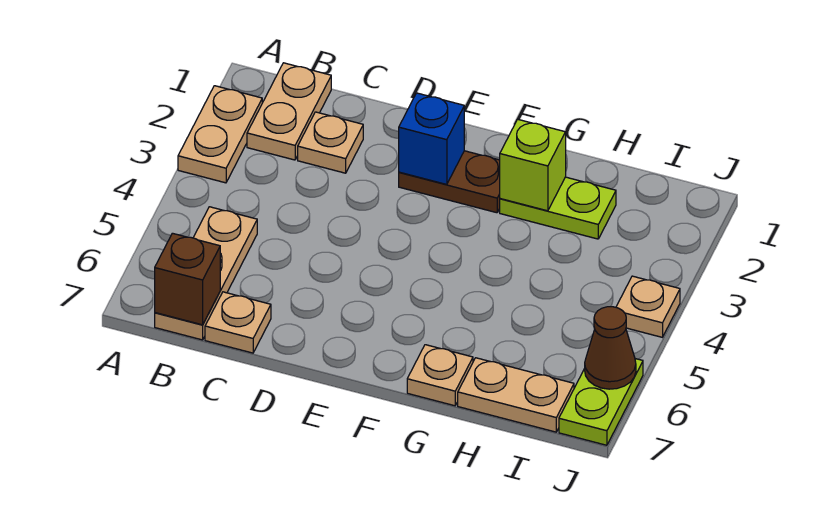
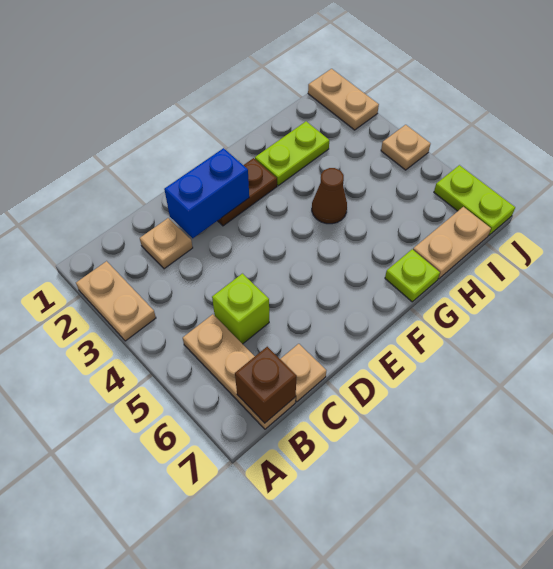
tan plate B1:B2 level 1 -> tan plate J1:J2 level 1
blue brick E2 level 2 -> blue brick D2:E2 level 2
lime brick G2 level 2 -> lime brick C5 level 1
tan plate G7 level 1 -> lime plate G7 level 1
brown cone J6 level 2 -> brown cone G4 level 1

